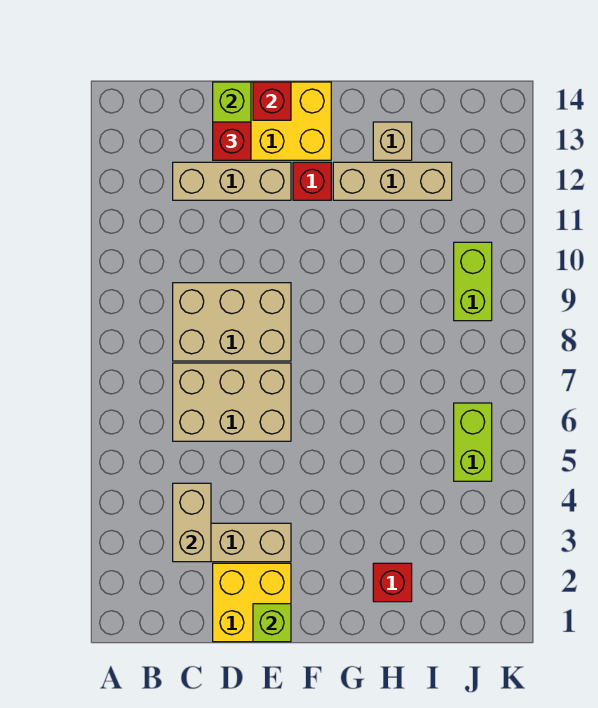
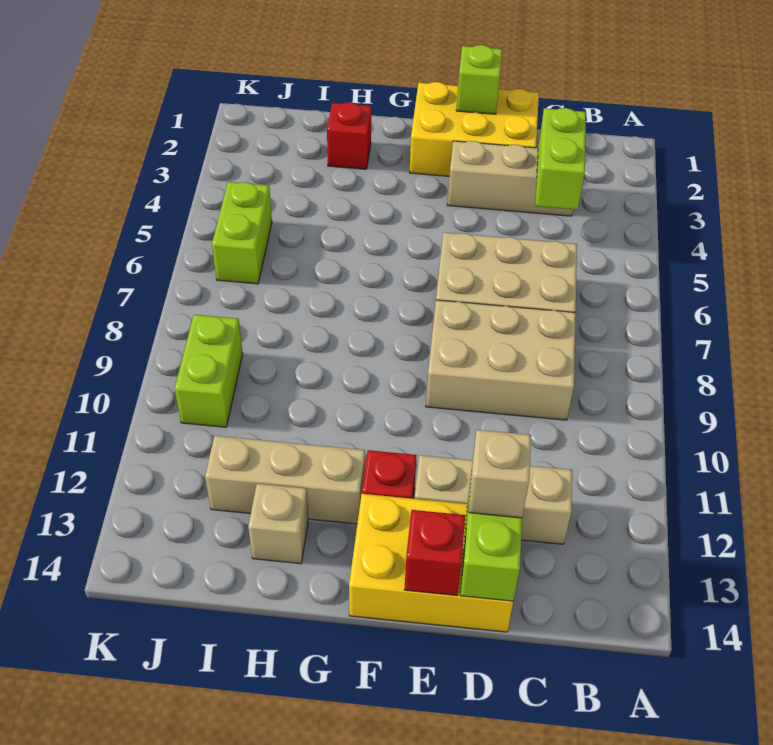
tan brick C3:C4 level 2 -> lime brick C3:C4 level 2
yellow brick D1:E2 level 1 -> yellow brick D1:F2 level 1
red brick D13 level 3 -> tan brick D13 level 3

